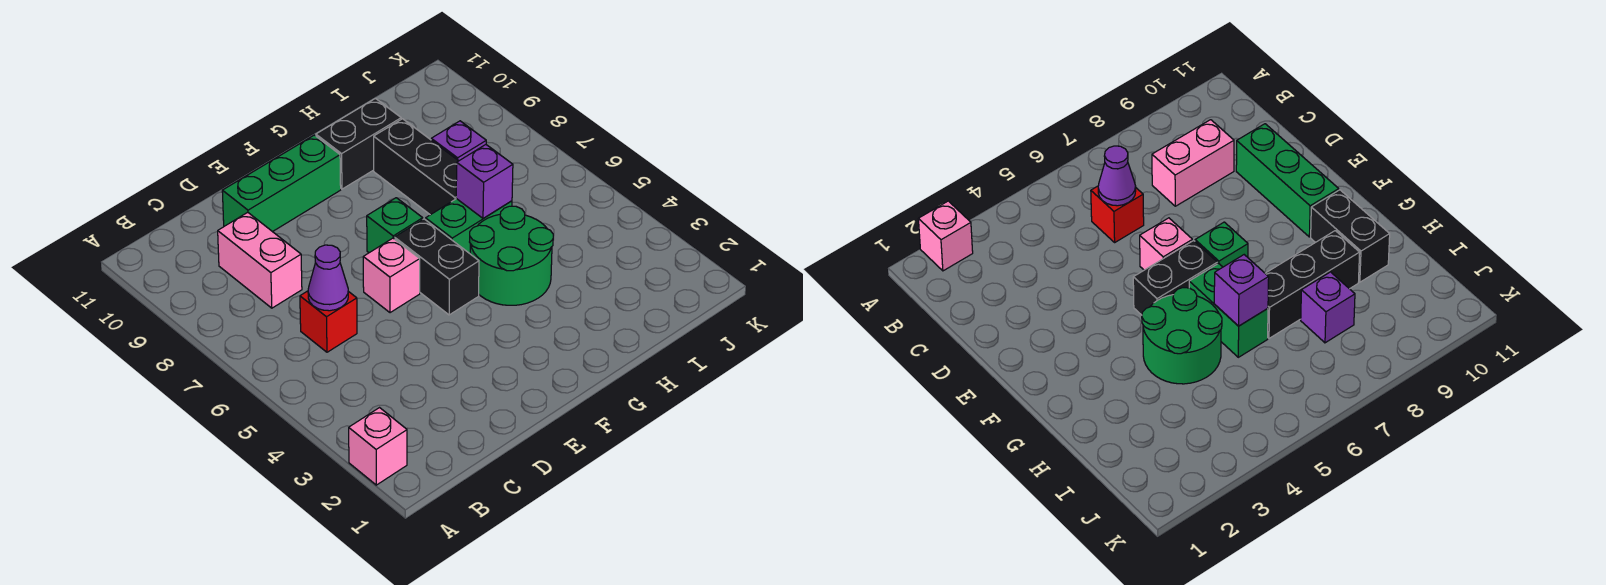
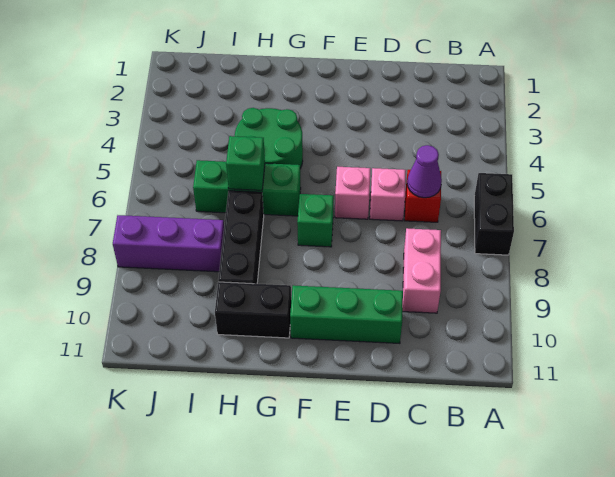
pink brick A2 level 1 -> pink brick D6 level 1
black brick F5:F6 level 1 -> black brick A6:A7 level 1
green brick G6:H6 level 1 -> green brick G6:I6 level 1
purple brick H6 level 2 -> green brick H6 level 2
purple brick I8 level 1 -> purple brick I8:K8 level 1

